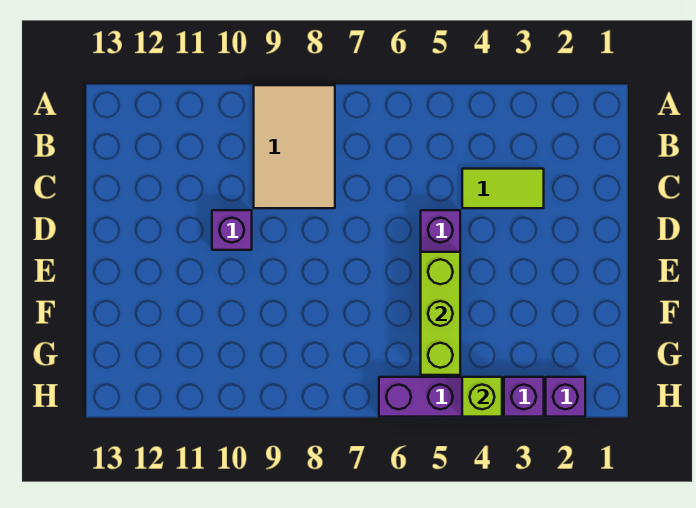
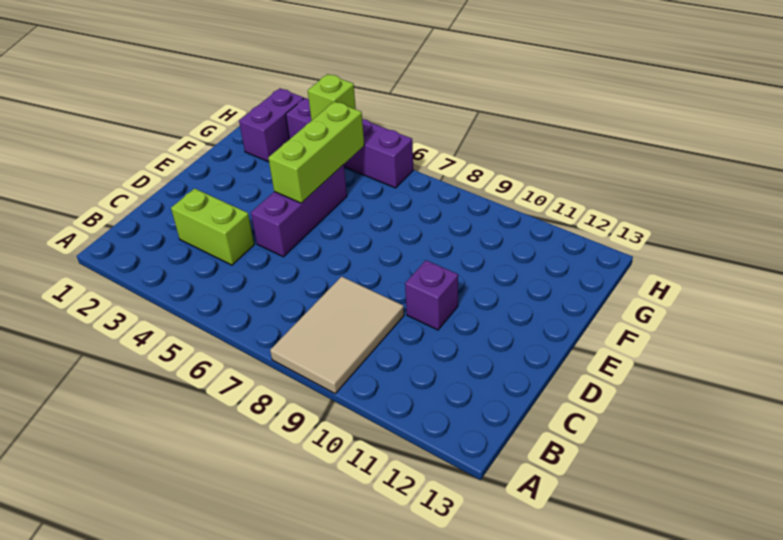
lime tile C3:C4 level 1 -> lime brick C3:C4 level 1
purple brick H2 level 1 -> purple brick G2:H2 level 1

